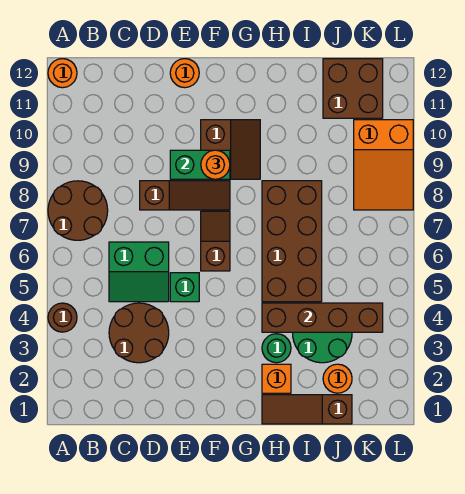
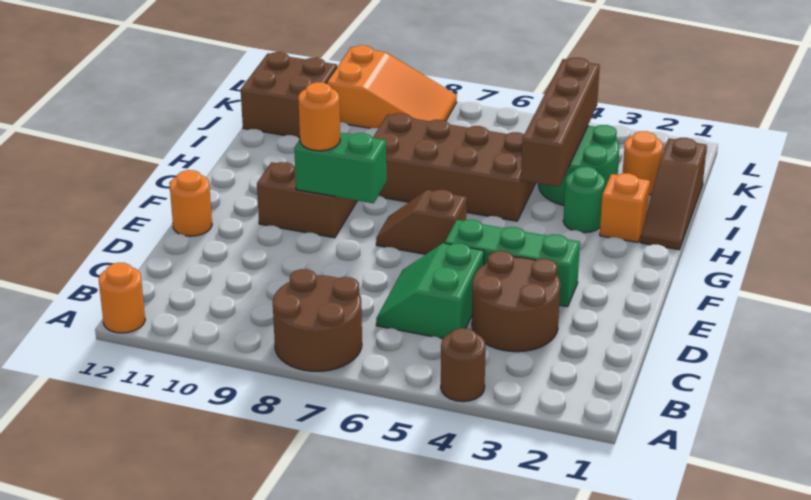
green slope C5:D6 level 1 top 6 -> green slope C5:D6 level 1 top 5
brown slope D8:F8 level 1 top D -> none
green brick E5 level 1 -> green brick E3:E5 level 1
green brick E9:F9 level 2 -> green brick F8:F9 level 2

